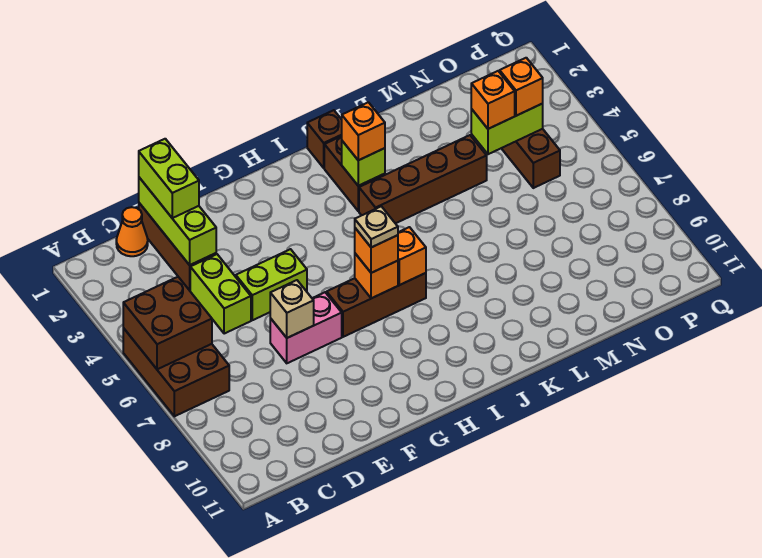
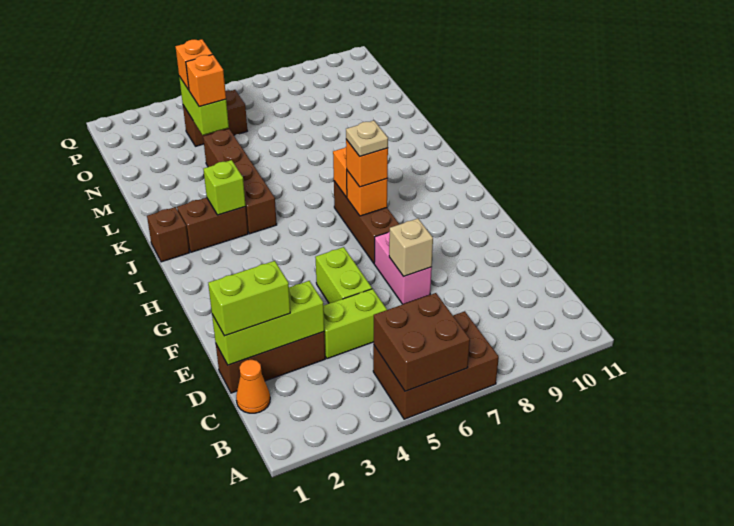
orange brick J3 level 3 -> none

